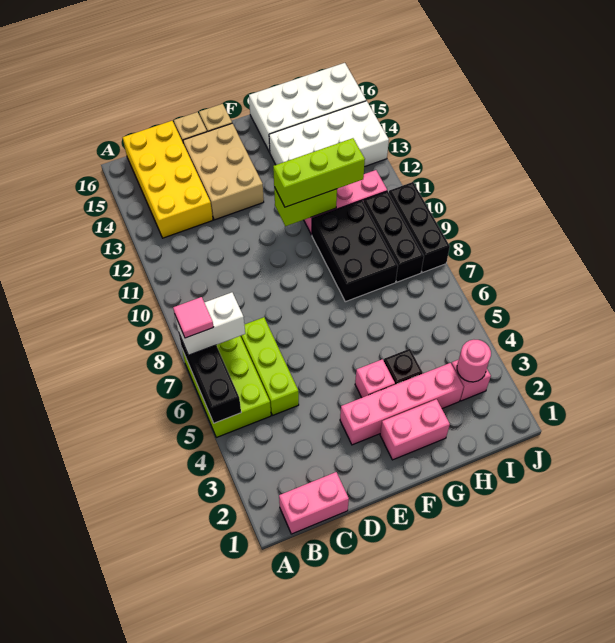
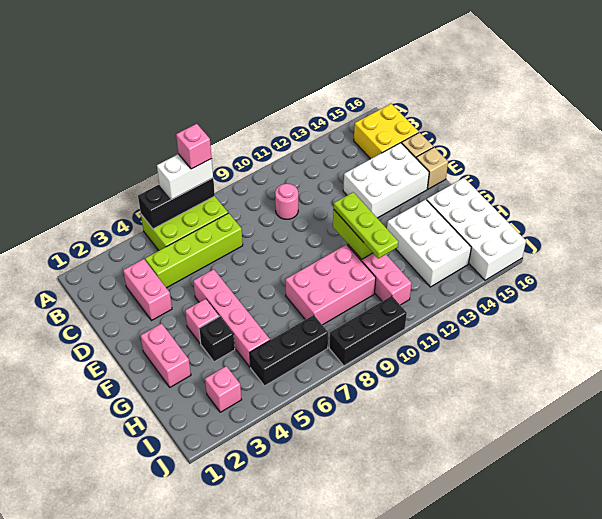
white brick A7:B7 level 3 -> white brick A6:A7 level 3
pink tile A7 level 4 -> pink brick A7 level 4
pink brick B1:C1 level 1 -> pink brick C3:D3 level 1
yellow brick B13:C16 level 1 -> yellow brick B15:C16 level 1
lime brick C5:C7 level 1 -> lime brick C4:C7 level 1
tan brick D13:E15 level 1 -> white brick D13:E15 level 1
pink brick E3:H3 level 1 -> pink brick E5:H5 level 1
lime brick F11:H11 level 3 -> lime plate F11:H11 level 3
black brick G8:H10 level 1 -> pink brick G8:H10 level 1
white brick G13:J14 level 1 -> white brick G13:I14 level 1
pink round brick I3 level 2 -> pink round brick C10 level 1
black brick I8:I10 level 1 -> black brick I5:I7 level 1

